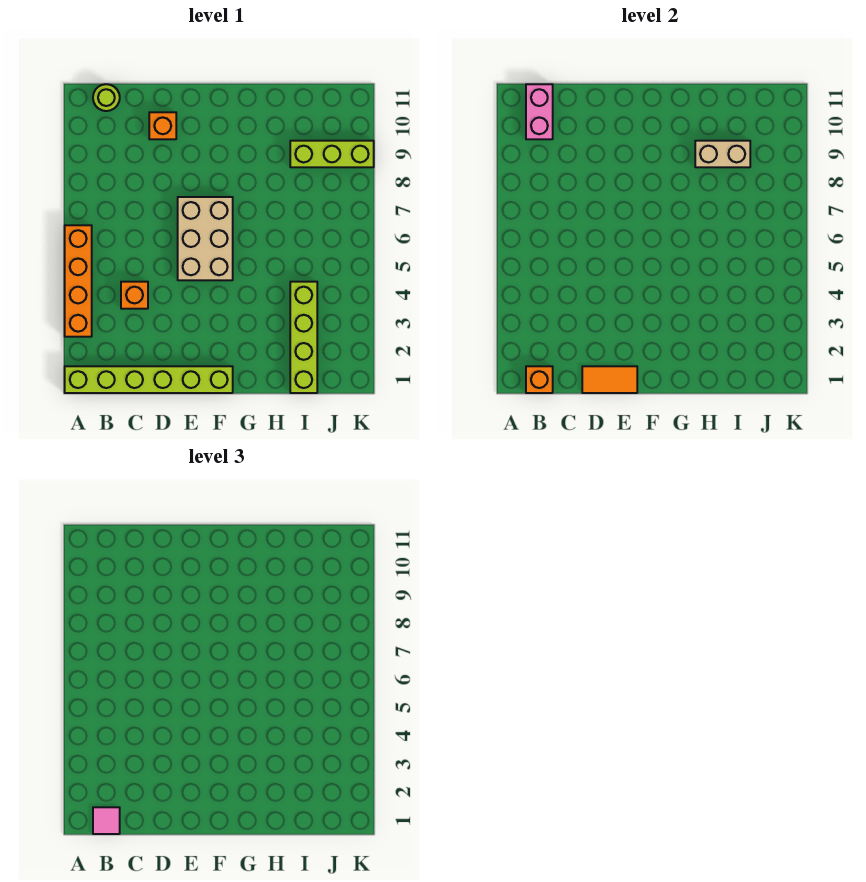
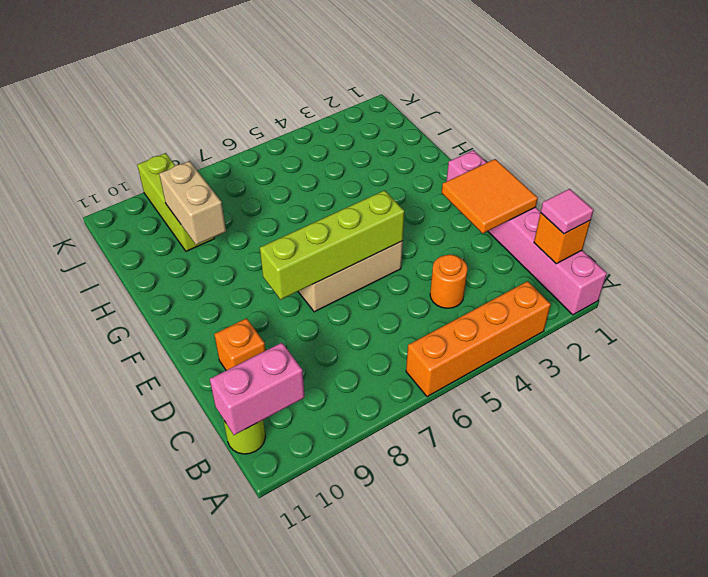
lime brick A1:F1 level 1 -> pink brick A1:F1 level 1
orange brick C4 level 1 -> orange round brick C4 level 1
orange tile D1:E1 level 2 -> orange tile D1:E2 level 2
lime brick I1:I4 level 1 -> lime brick E5:E8 level 2

